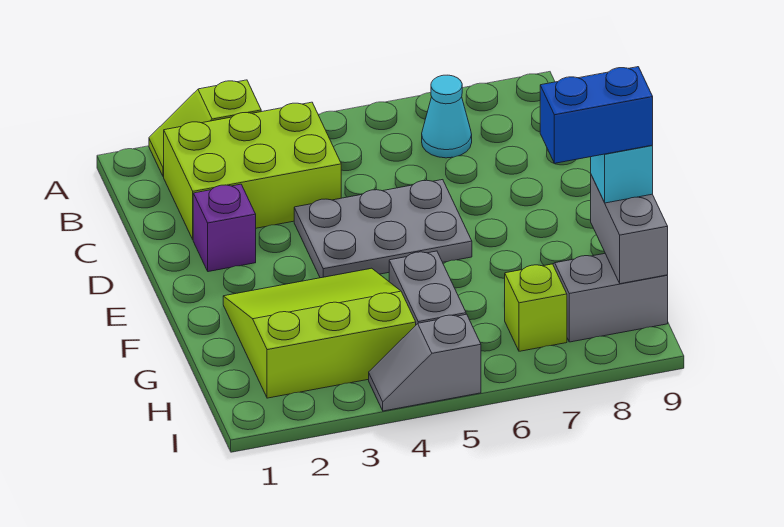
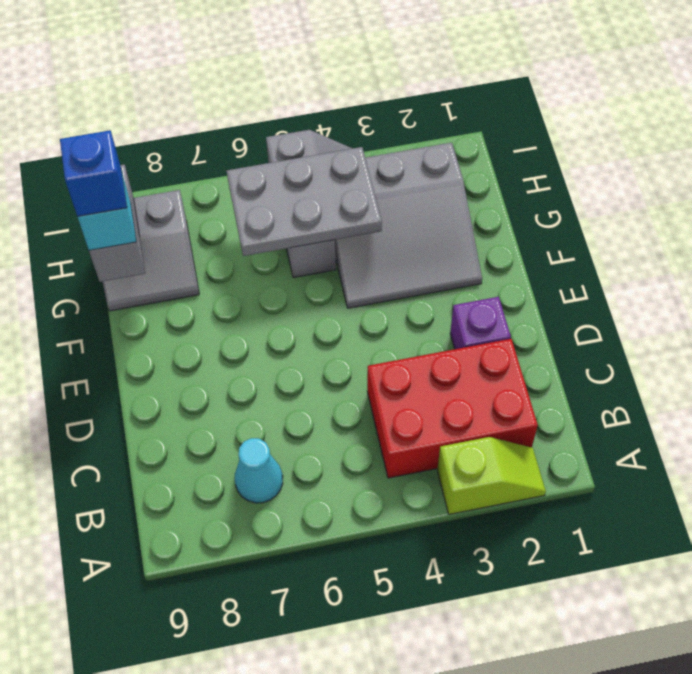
lime brick B2:C4 level 1 -> red brick B2:C4 level 1
grey plate D4:E6 level 1 -> grey plate G4:H6 level 2
lime slope F2:H4 level 1 top H -> grey slope F2:H4 level 1 top H
blue brick G8:G9 level 4 -> blue brick G9 level 4
lime brick H7 level 1 -> none

